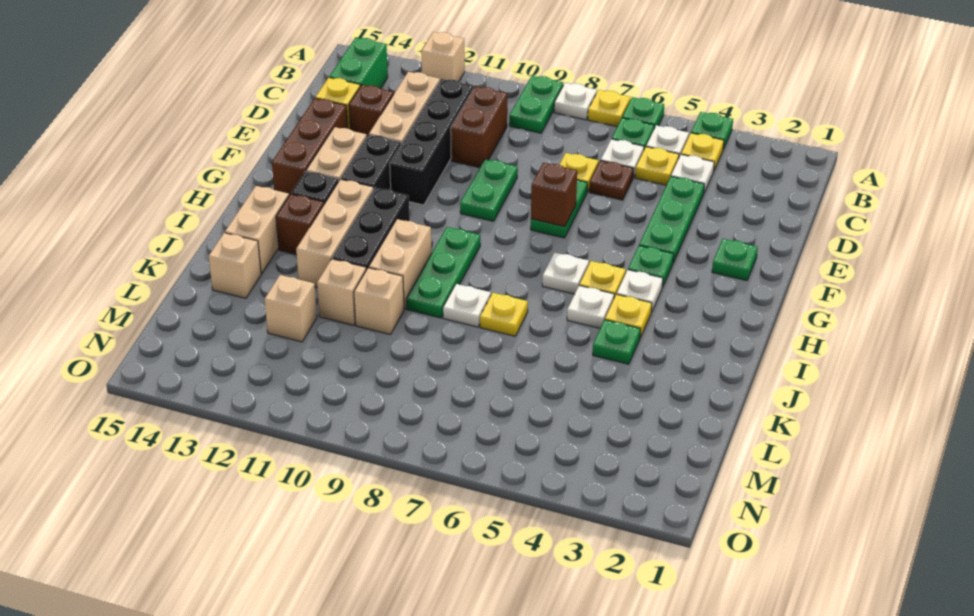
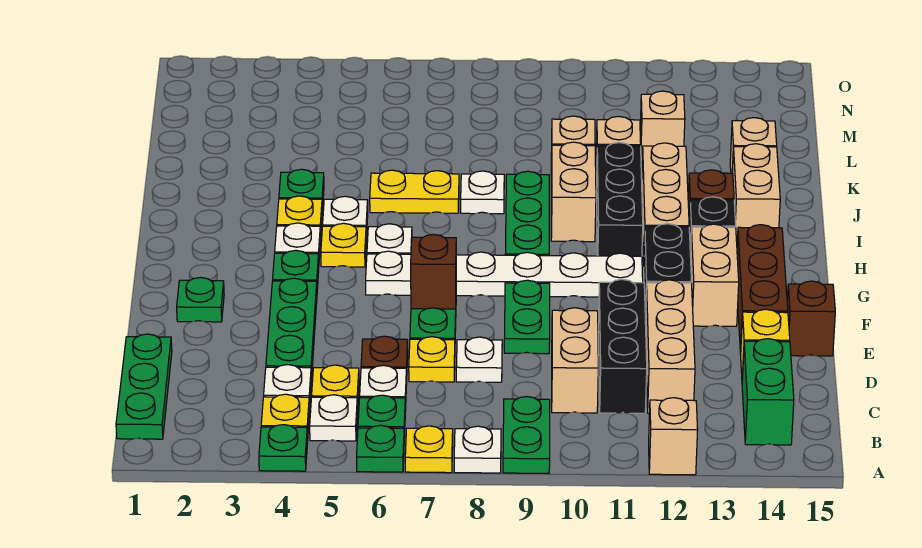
none -> green plate B1:D1 level 1
brown brick C10:D10 level 1 -> tan brick C10:D10 level 1
black brick C11:F11 level 1 -> black brick C11:E11 level 1
none -> white plate D8 level 1
brown brick D13 level 1 -> brown brick E15 level 1
none -> white plate G6:G11 level 1
yellow plate J7 level 1 -> yellow plate J6:J7 level 1

